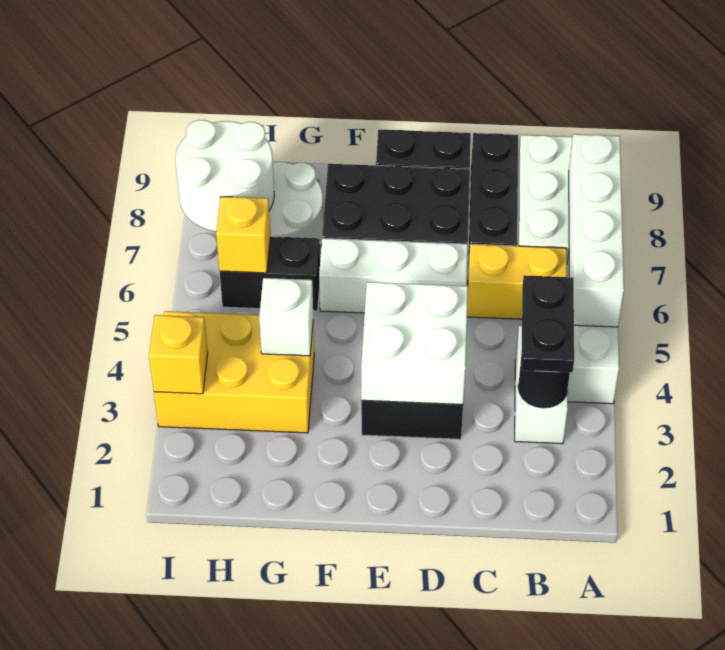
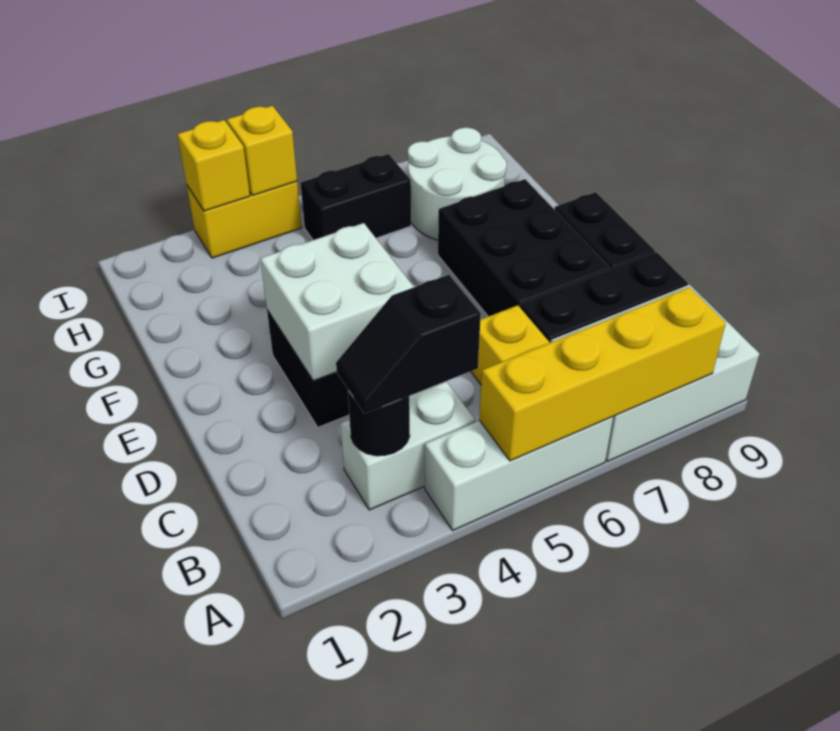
white brick A5:A8 level 2 -> yellow brick A5:A8 level 2
black plate B3:B4 level 3 -> black slope B3:B4 level 3 top 4
white brick D6:F6 level 1 -> none
yellow brick G3:I4 level 1 -> yellow brick I3:I4 level 1
white brick G4 level 2 -> none
black brick G6:H6 level 1 -> black brick H5:H6 level 1
yellow brick H6 level 2 -> yellow brick I4 level 2
white round brick H7:I8 level 2 -> none

